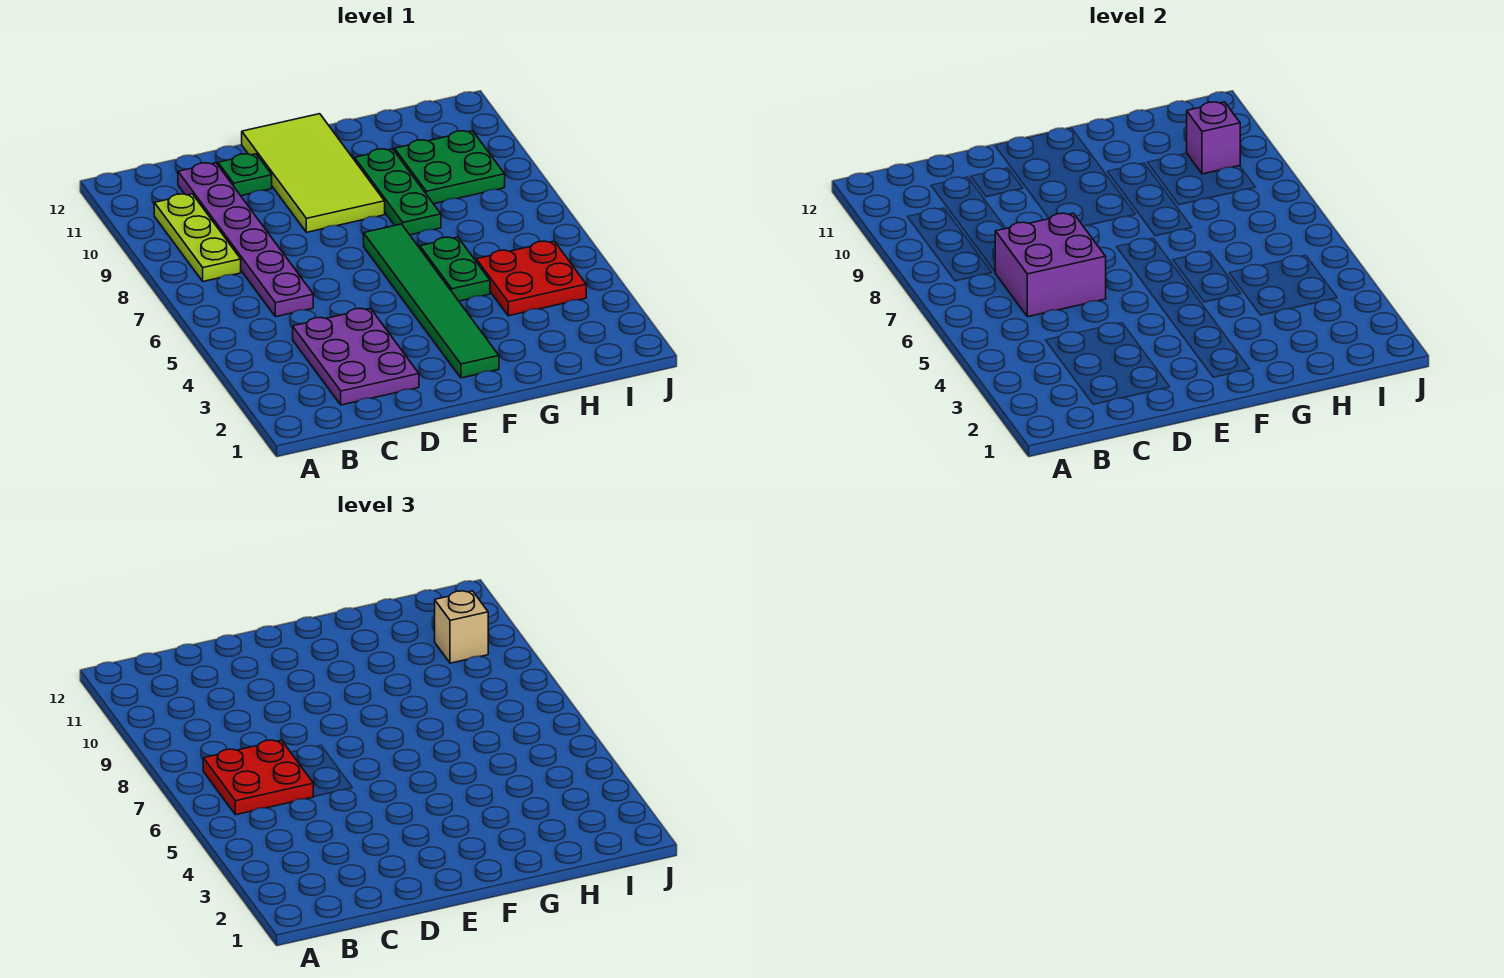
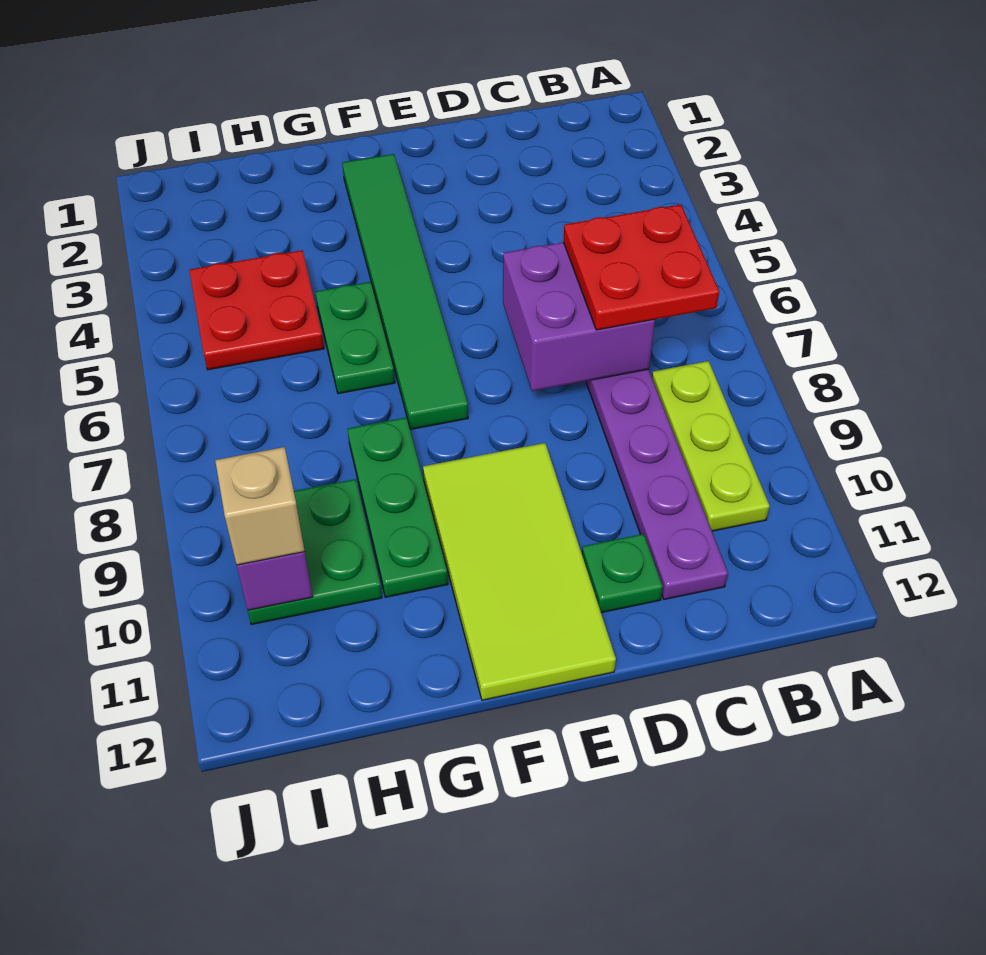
purple plate C2:D4 level 1 -> none

